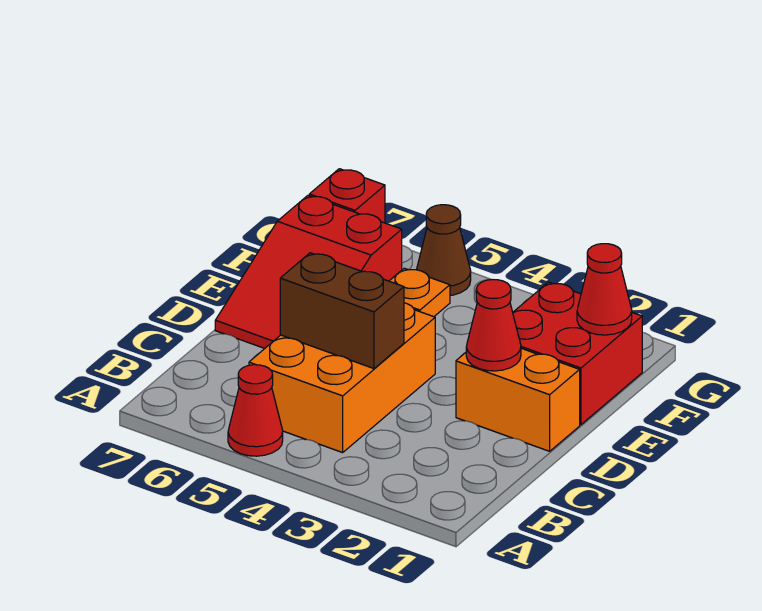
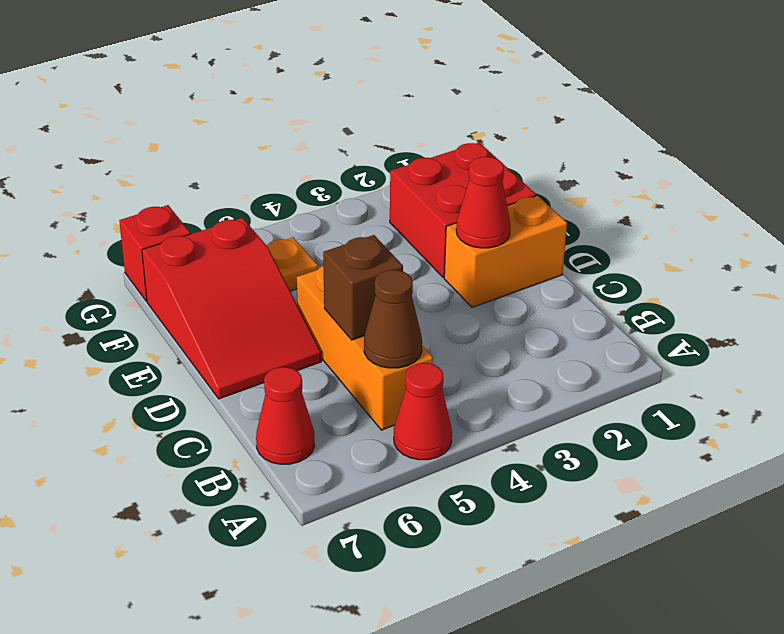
orange brick B4:D5 level 1 -> orange brick B5:D5 level 1
brown brick C4:C5 level 2 -> brown brick C5 level 2
red cone F1 level 2 -> red cone B7 level 1
brown cone G5 level 1 -> brown cone B5 level 2

